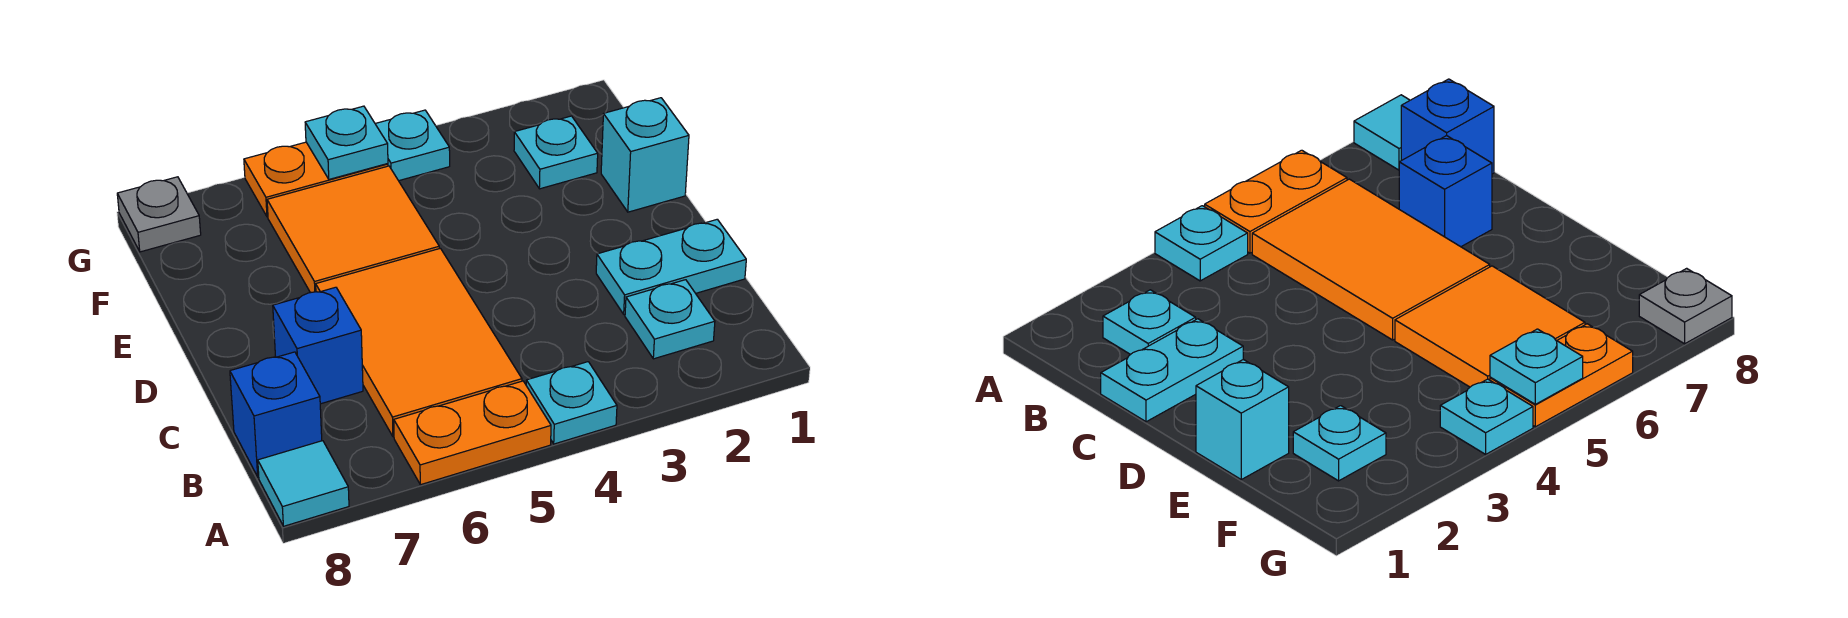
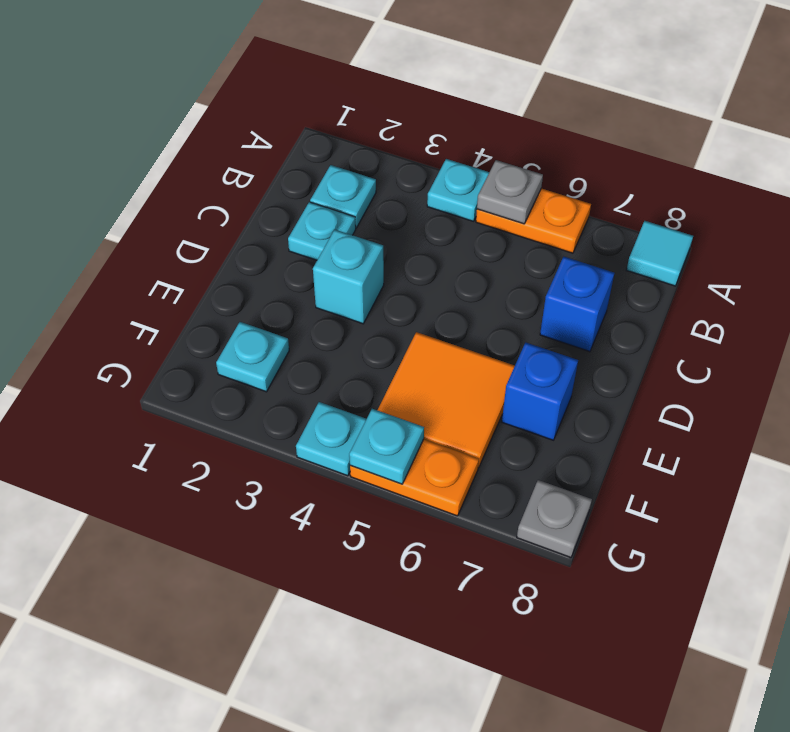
none -> grey plate A5 level 2
orange tile B5:D6 level 1 -> none
blue brick B8 level 1 -> blue brick E7 level 1
cyan plate C1:C2 level 1 -> cyan plate C2 level 1
cyan brick E1 level 1 -> cyan brick D3 level 1

